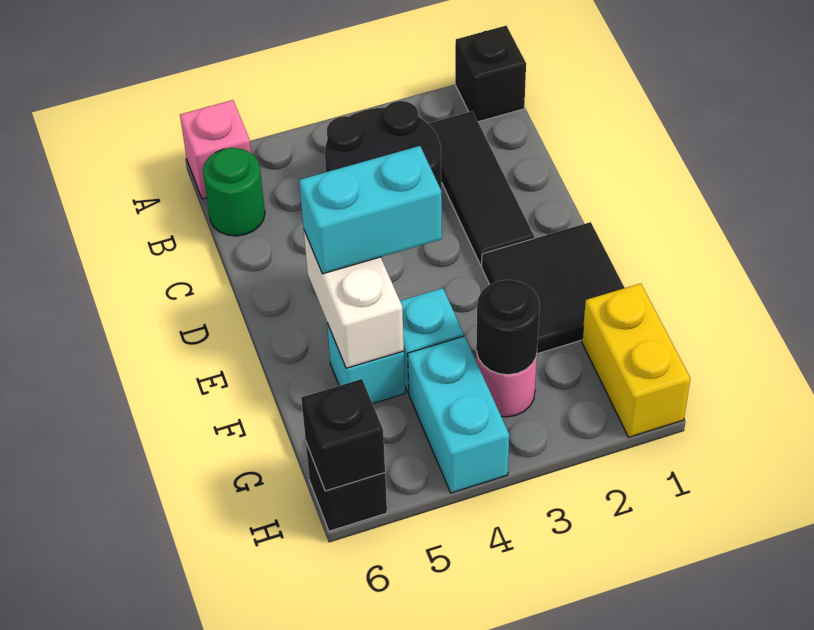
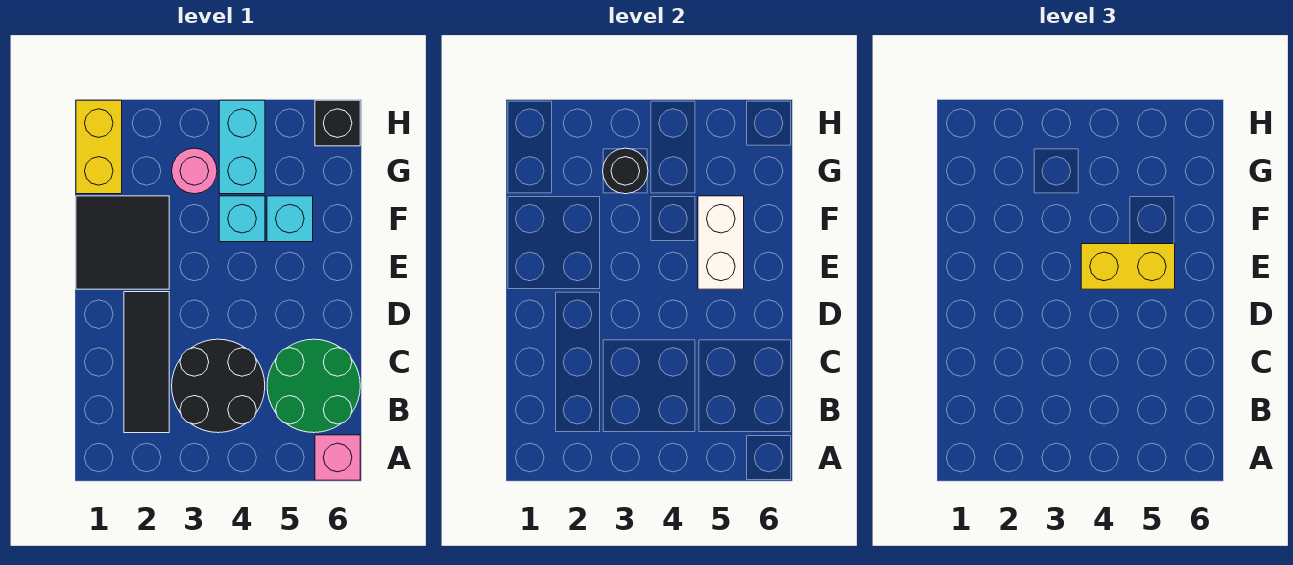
black brick A1 level 1 -> none
green round brick B6 level 1 -> green round brick B5:C6 level 1
cyan brick E4:E5 level 3 -> yellow brick E4:E5 level 3
black brick H6 level 2 -> none

